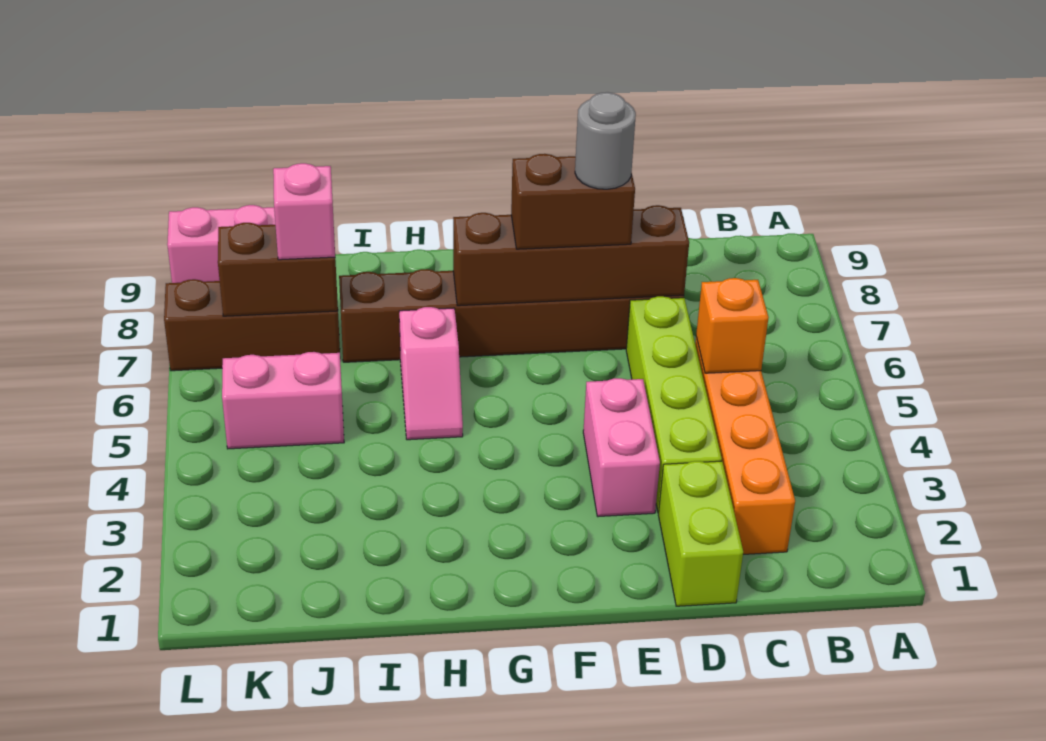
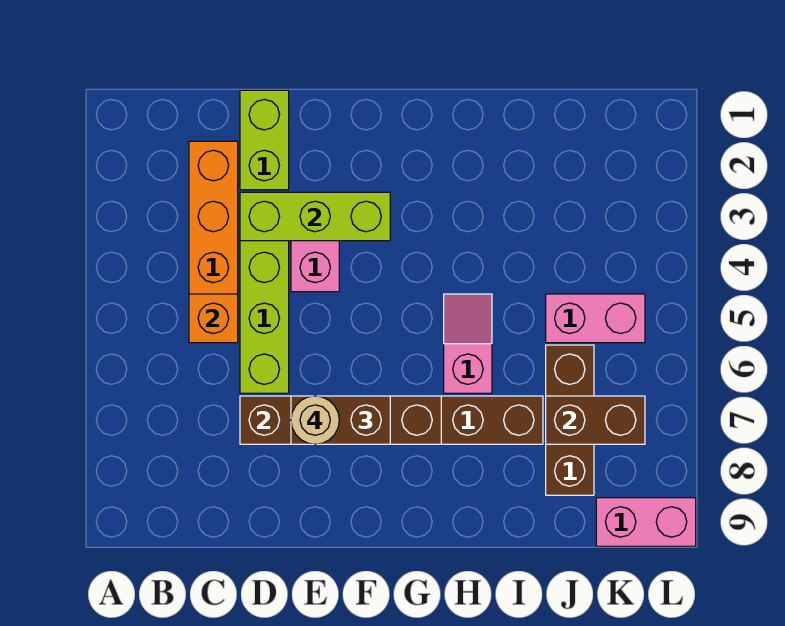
none -> lime brick D3:F3 level 2
grey round brick E7 level 4 -> tan round brick E7 level 4
brown brick J7:L7 level 1 -> brown brick J6:J8 level 1
pink brick J7 level 3 -> none

